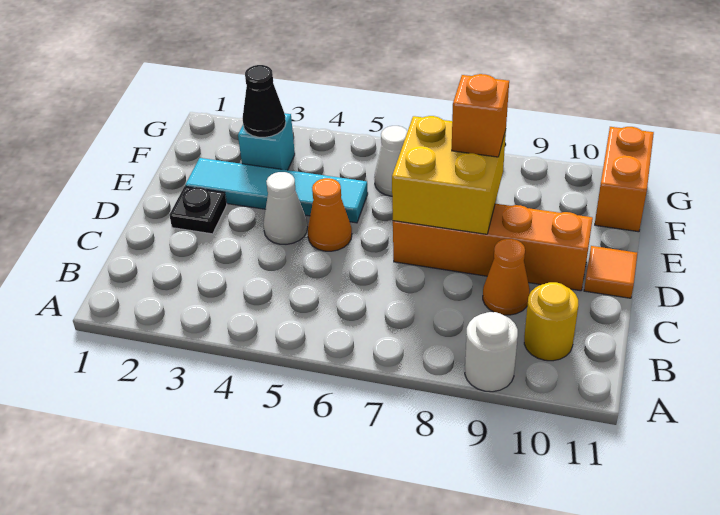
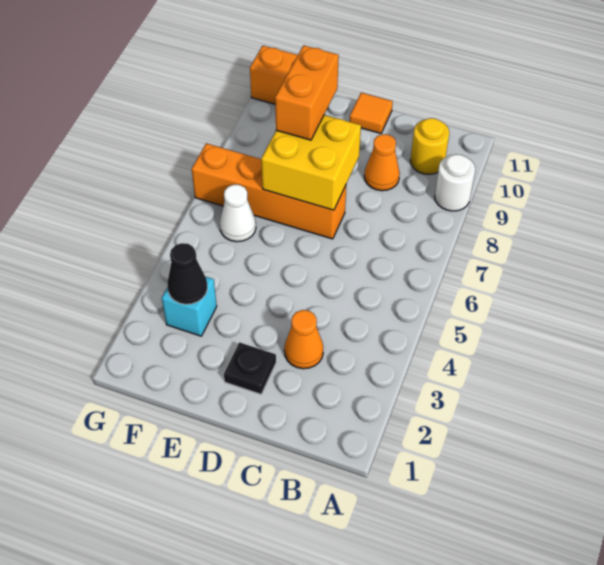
white cone D4 level 1 -> none
orange cone D5 level 1 -> orange cone C3 level 1
orange brick D7:D10 level 1 -> orange brick D7:G7 level 1
cyan tile E2:E5 level 1 -> none
orange brick E8 level 3 -> orange brick E8:E9 level 3

